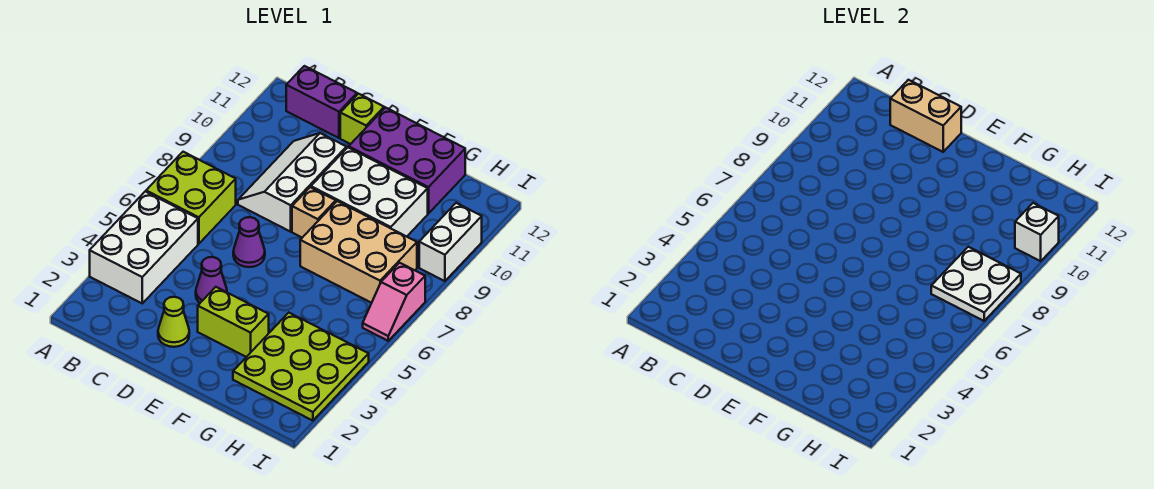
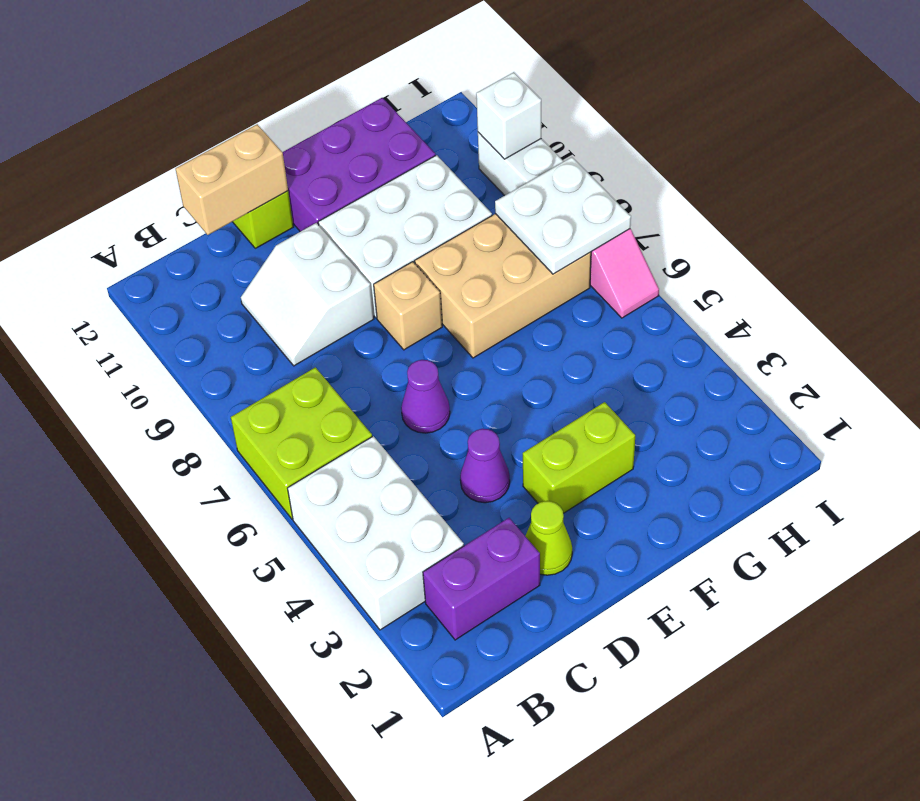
purple brick B12:C12 level 1 -> purple brick B2:C2 level 1
white slope C8:D10 level 1 top D -> white slope C9:D10 level 1 top D
lime plate G2:I4 level 1 -> none

